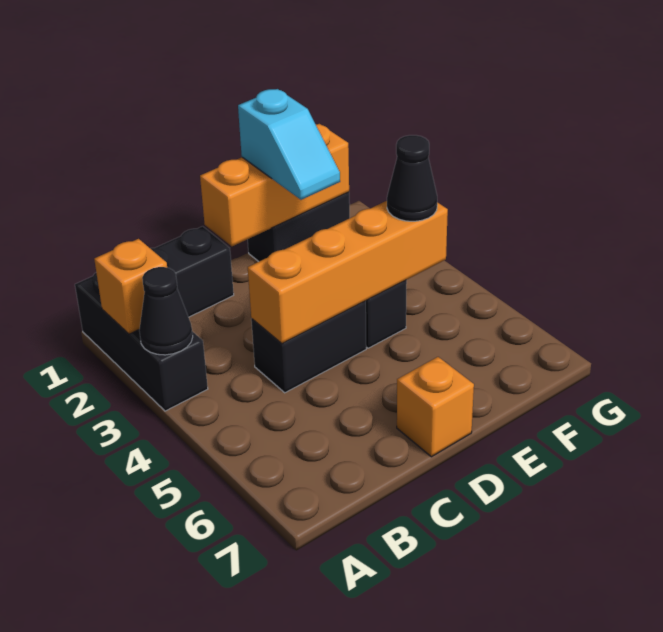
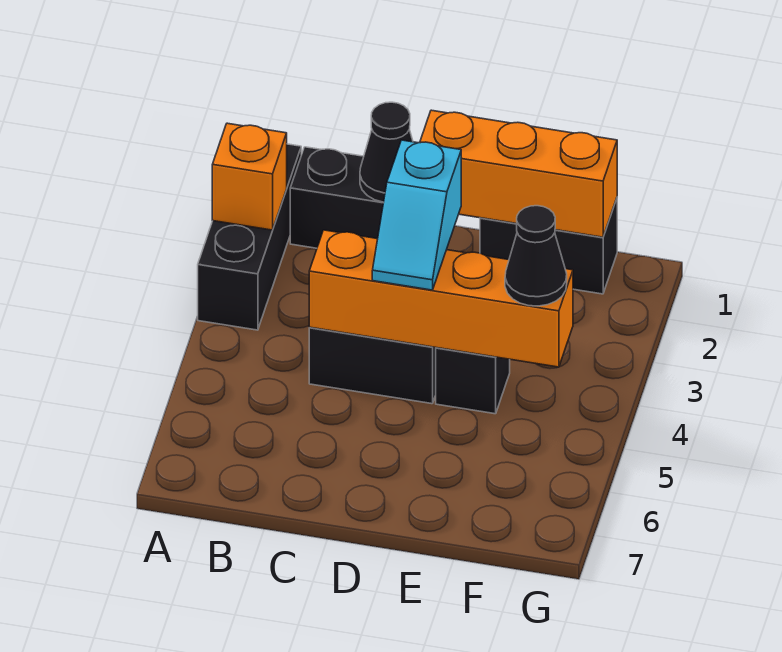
black cone A3 level 2 -> black cone C1 level 2
orange brick D7 level 1 -> none
cyan slope E1:E2 level 3 top 1 -> cyan slope D3:D4 level 3 top 3

